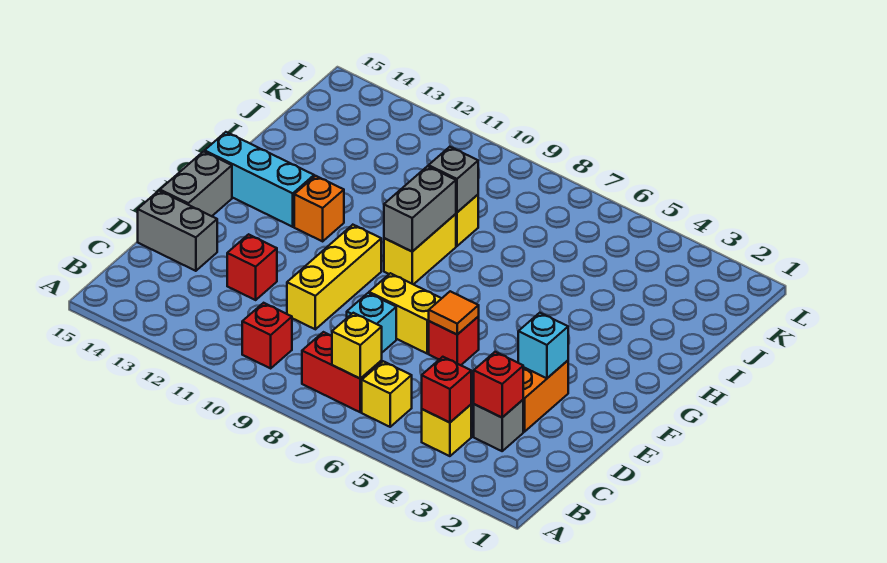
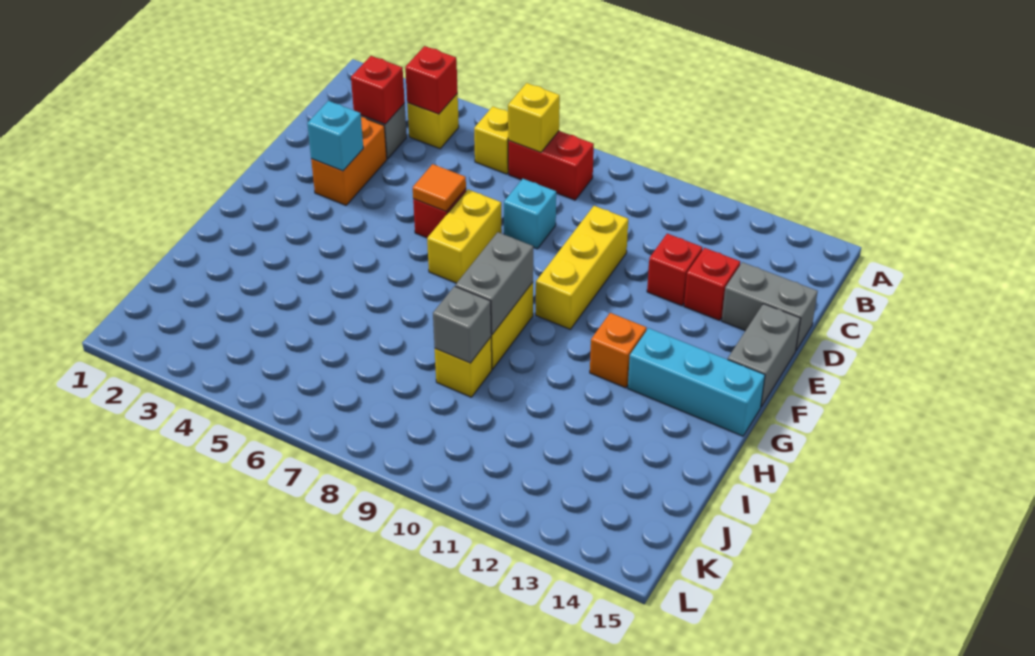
red brick B10 level 1 -> red brick D13 level 1
yellow brick E7:E8 level 1 -> yellow brick E7:F7 level 1

